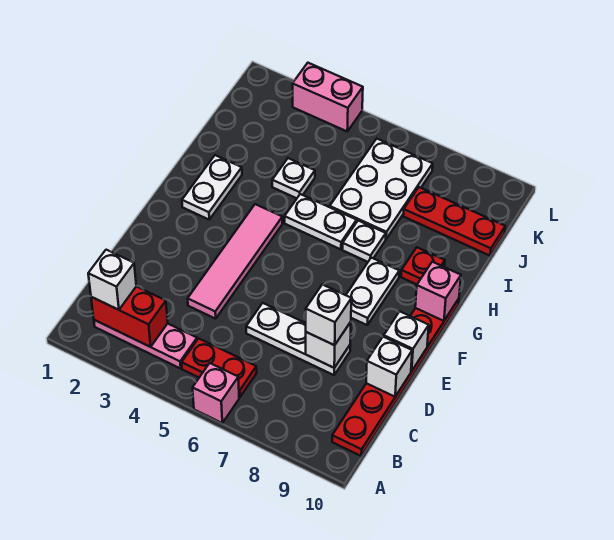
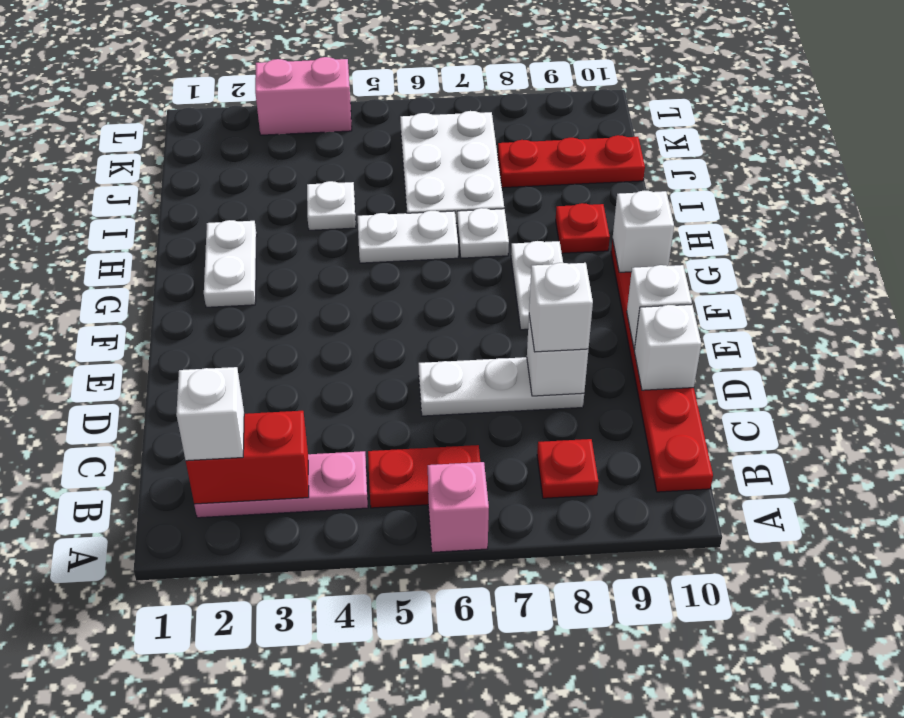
none -> red plate B8 level 1
pink tile D4:G4 level 1 -> none
pink brick G10 level 2 -> white brick G10 level 2

